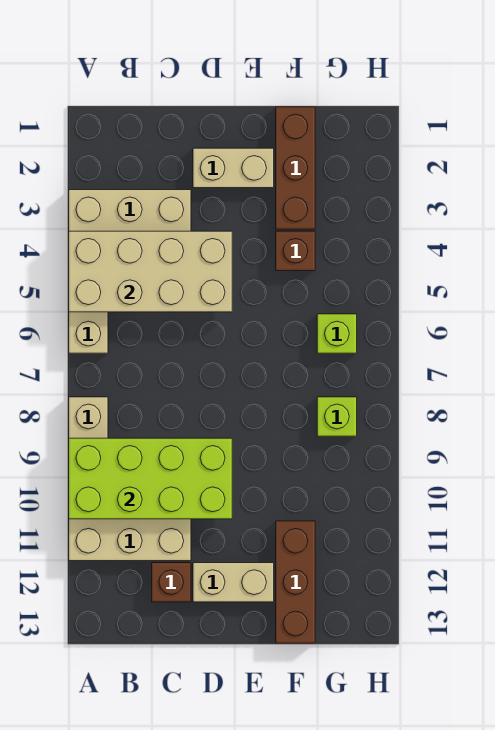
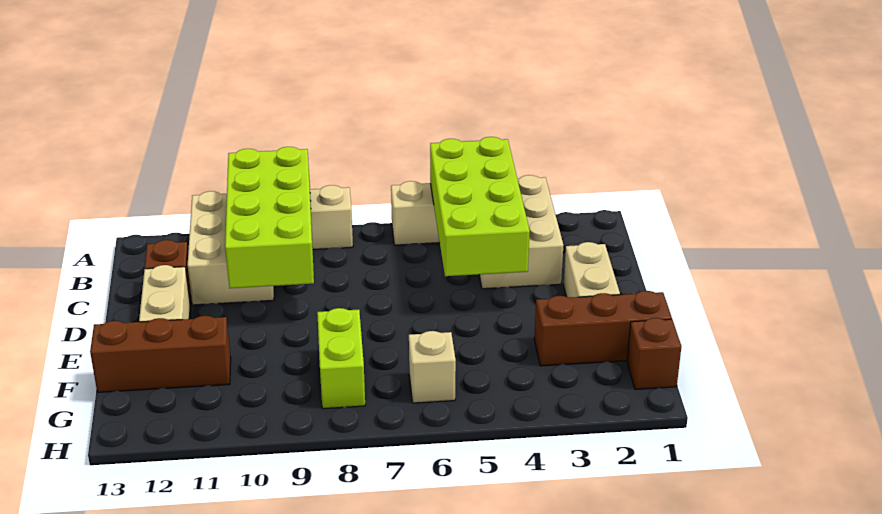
tan brick A4:D5 level 2 -> lime brick A4:D5 level 2
brown brick F4 level 1 -> brown brick G1 level 1
lime brick G6 level 1 -> tan brick G6 level 1
lime brick G8 level 1 -> lime brick F8:G8 level 1

